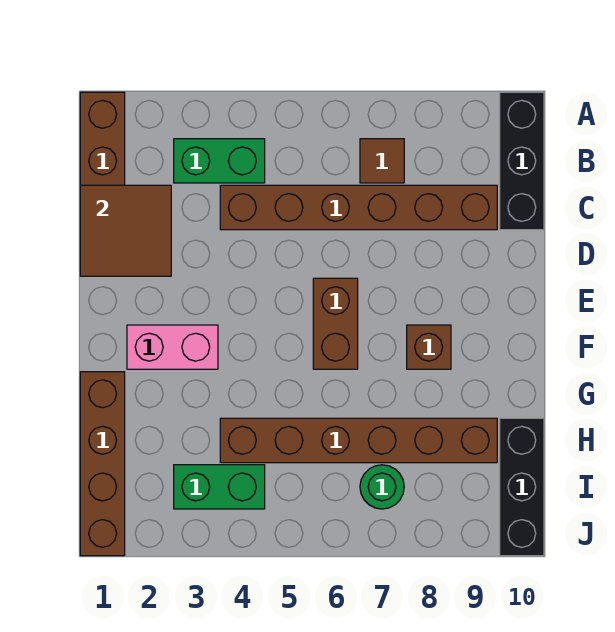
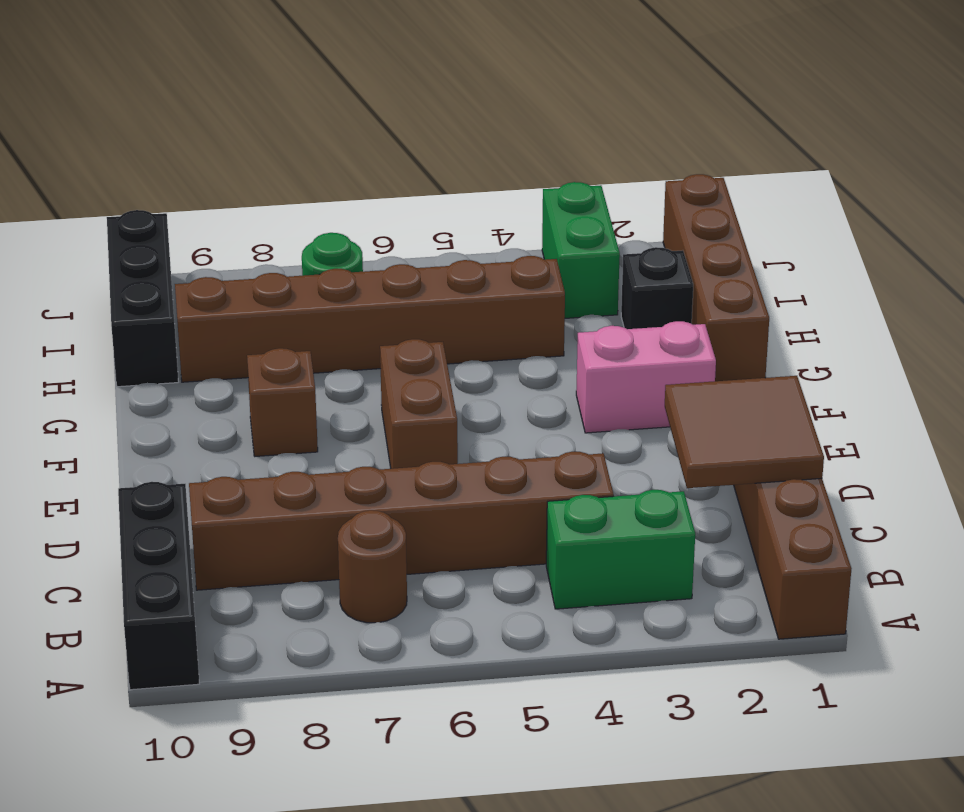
brown tile B7 level 1 -> brown round brick B7 level 1
none -> black brick H2 level 1
green brick I3:I4 level 1 -> green brick I3:J3 level 1

